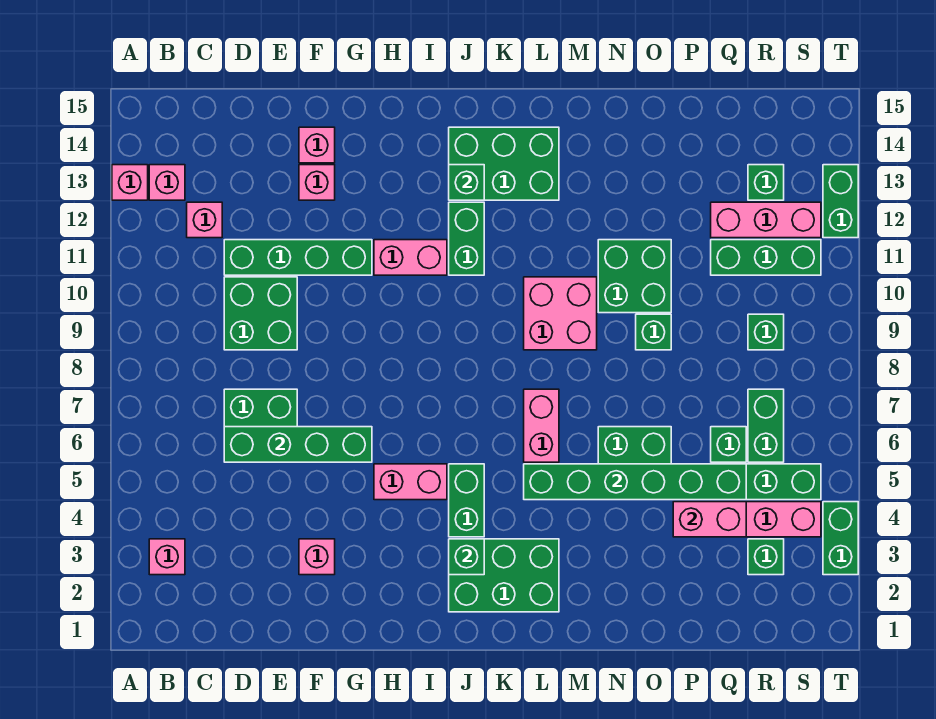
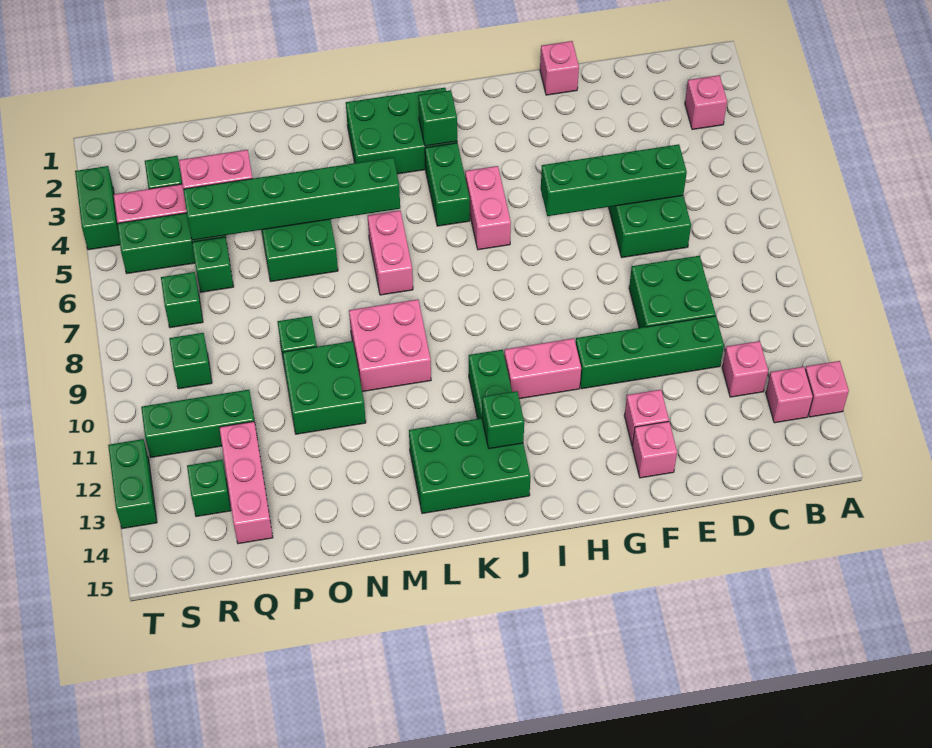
pink brick F3 level 1 -> pink brick F1 level 1
pink brick H5:I5 level 1 -> pink brick I5:I6 level 1
pink brick Q12:S12 level 1 -> pink brick Q12:Q14 level 1
green brick R6:R7 level 1 -> green brick R7 level 1

